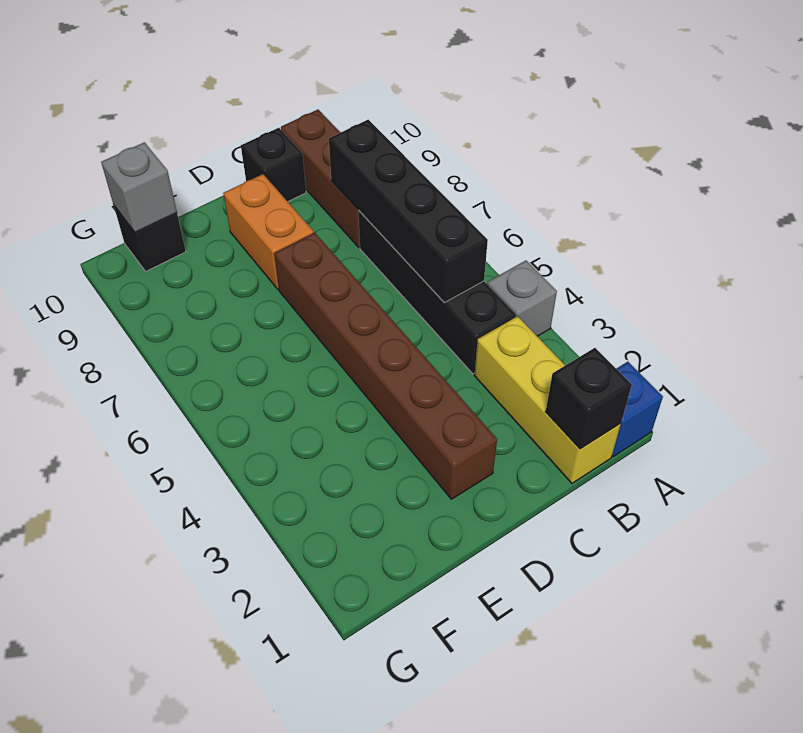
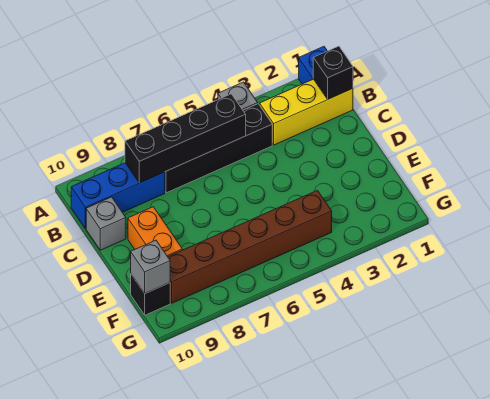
brown brick B8:B10 level 1 -> blue brick B8:B10 level 1
black brick C10 level 1 -> grey brick C10 level 1
brown brick D2:D7 level 1 -> brown brick F4:F9 level 1
orange brick D8:D9 level 1 -> orange brick D9:E9 level 1

